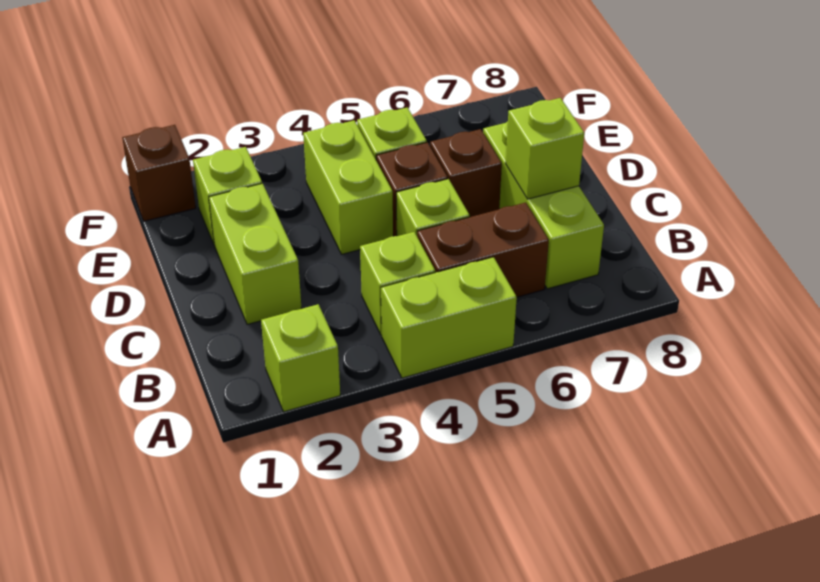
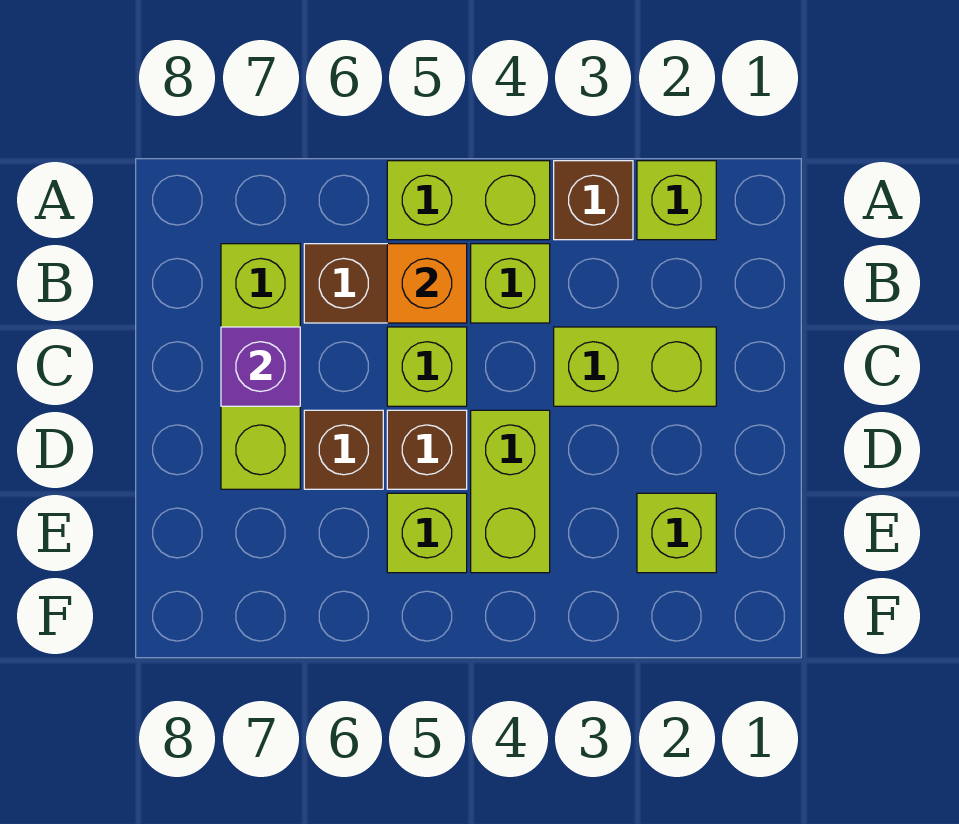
none -> orange brick B5 level 2
lime brick C2:D2 level 1 -> lime brick C2:C3 level 1
lime brick C7 level 2 -> purple brick C7 level 2
brown brick F1 level 1 -> brown brick A3 level 1

